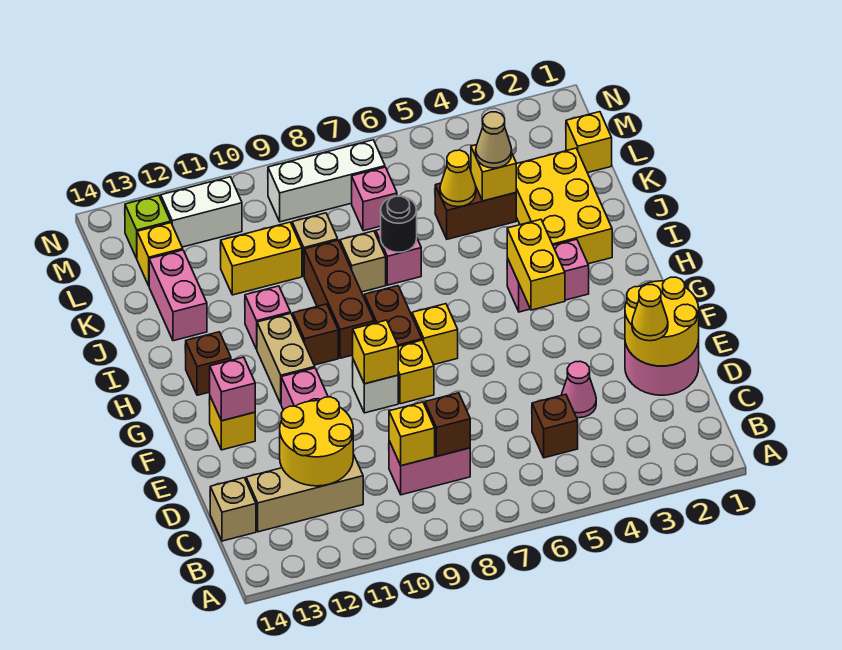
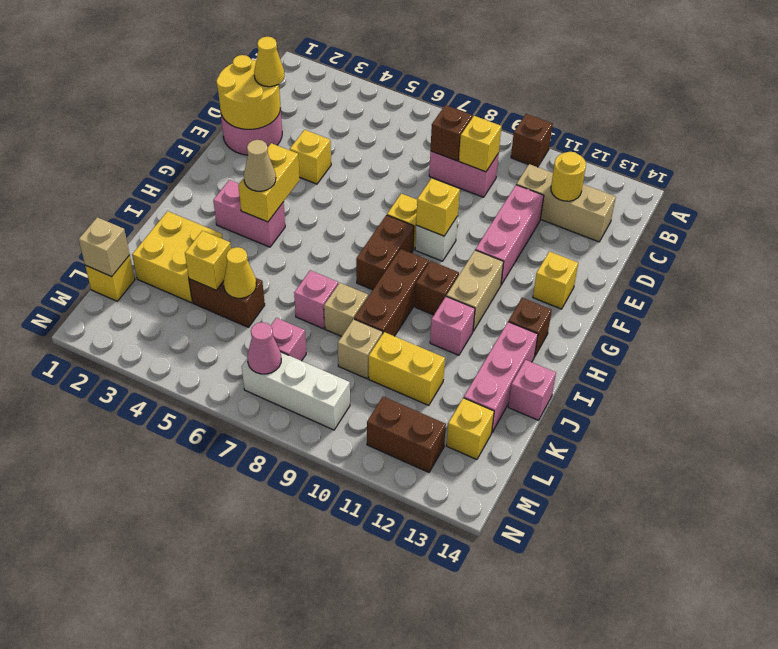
brown brick C5 level 1 -> brown brick A10 level 1
yellow round brick C11:D12 level 2 -> yellow round brick C12 level 2
tan brick C14 level 1 -> tan brick L1 level 2
pink cone D4 level 1 -> pink cone M7 level 2
pink brick F13 level 2 -> pink brick J14 level 1
yellow brick G7 level 1 -> yellow brick E4 level 1
yellow brick I2:K3 level 1 -> yellow brick J2:K3 level 1
black round brick J7 level 2 -> none
pink brick J13:K13 level 1 -> pink brick I13:K13 level 1
tan cone K4 level 3 -> tan cone H4 level 3
white brick M11:M12 level 1 -> brown brick M11:M12 level 1
lime brick M13 level 1 -> none

